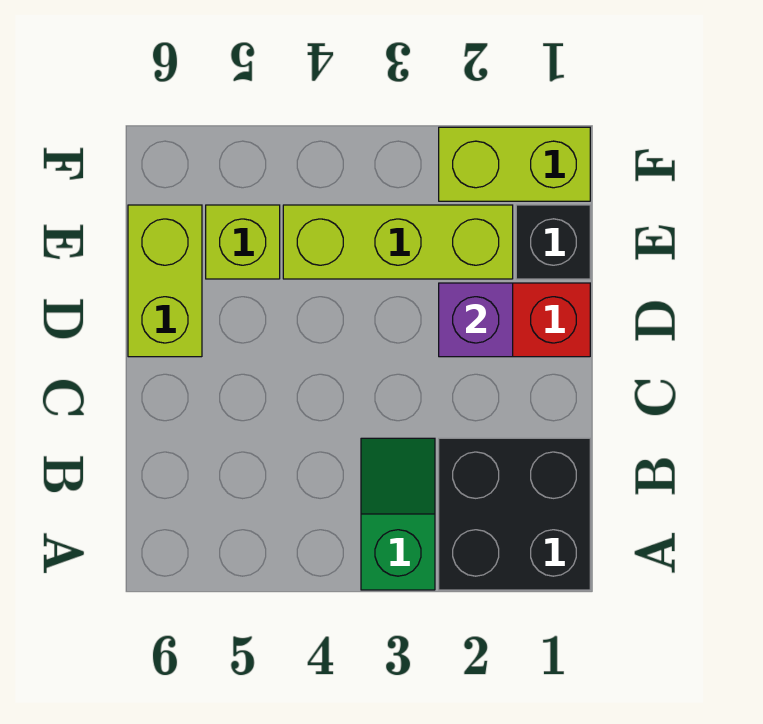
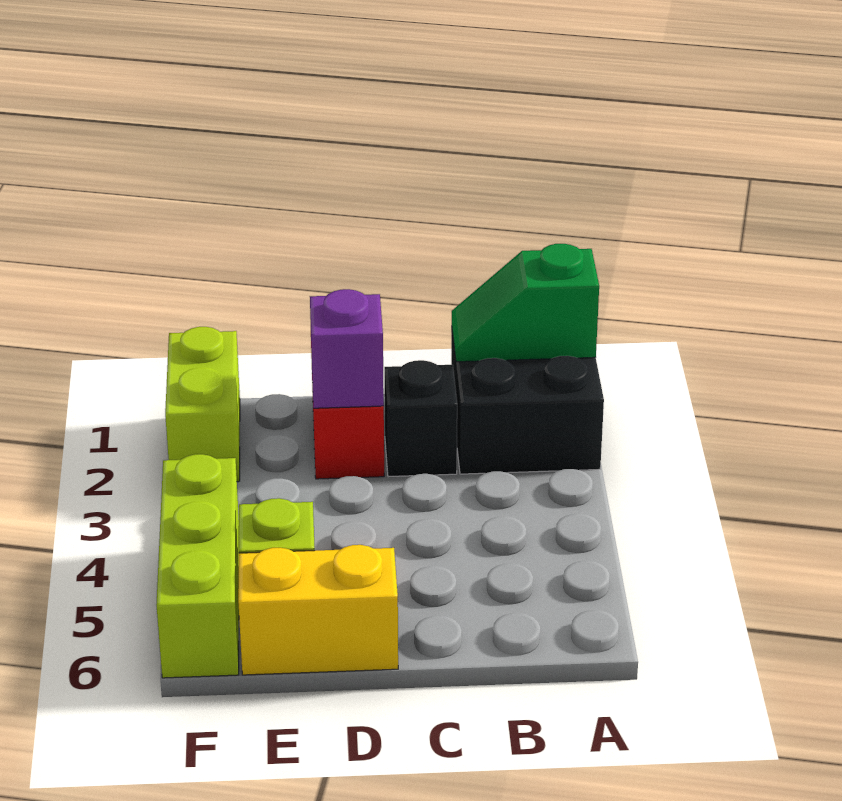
green slope A3:B3 level 1 top A -> green slope A1:B1 level 2 top A
lime brick D6:E6 level 1 -> yellow brick D6:E6 level 1
black brick E1 level 1 -> black brick C2 level 1
lime brick E2:E4 level 1 -> lime brick F4:F6 level 1

